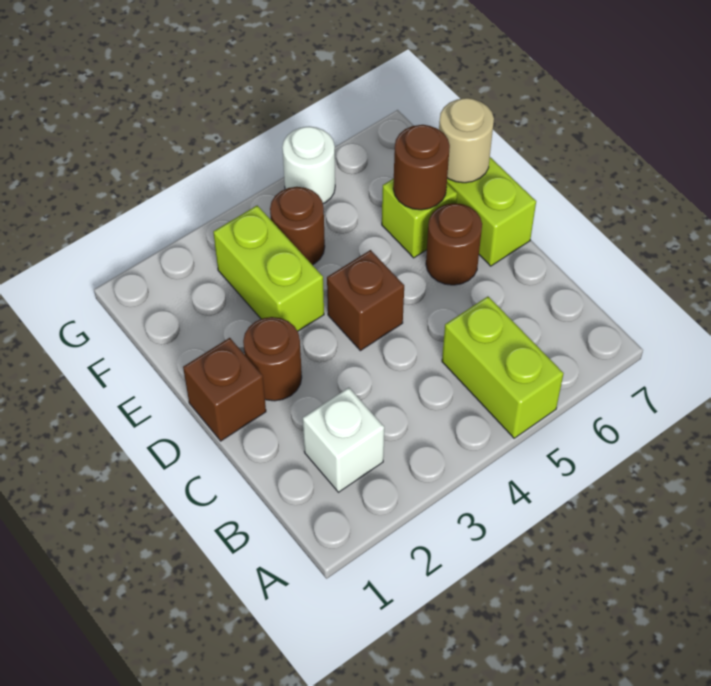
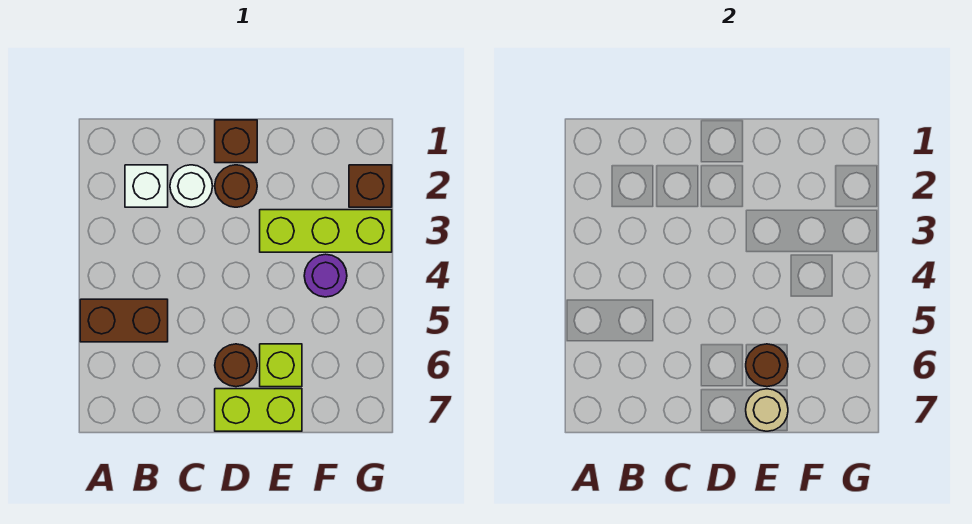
lime brick A5:B5 level 1 -> brown brick A5:B5 level 1
brown brick D4 level 1 -> brown brick G2 level 1
lime brick E3:F3 level 1 -> lime brick E3:G3 level 1
brown round brick F4 level 1 -> purple round brick F4 level 1
white round brick G5 level 1 -> white round brick C2 level 1

